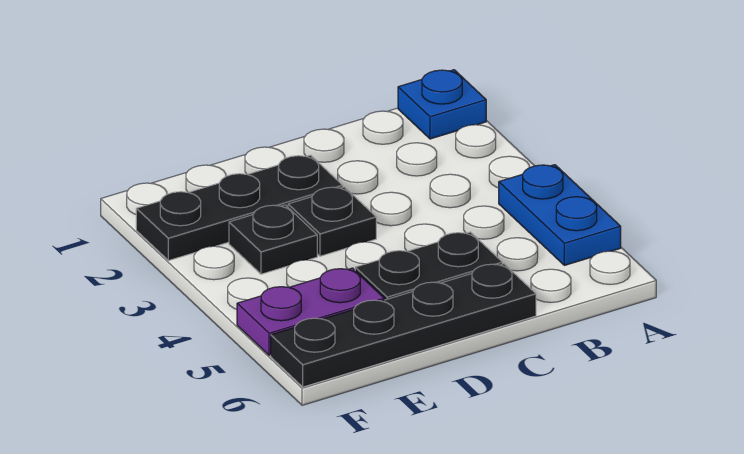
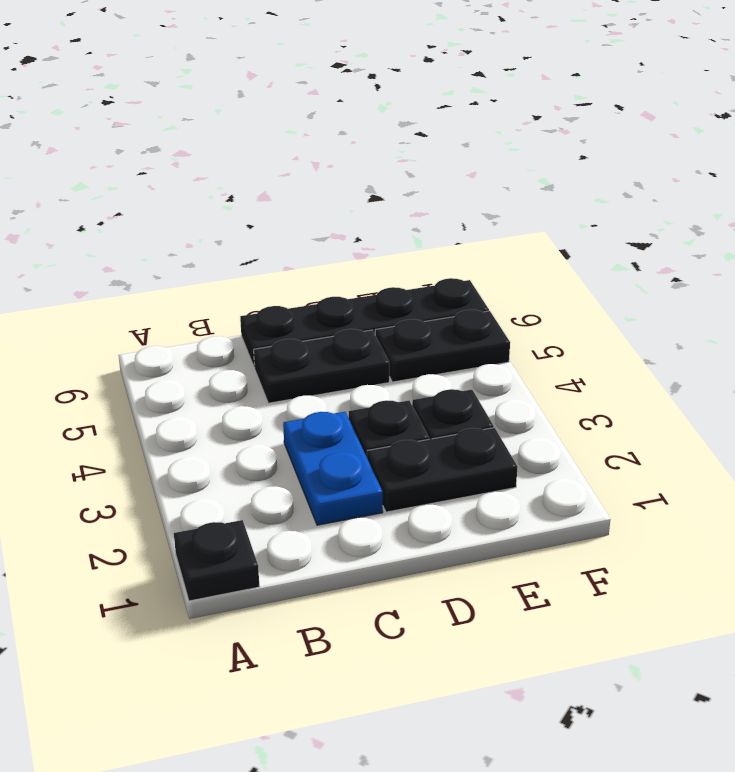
blue plate A1 level 1 -> black plate A1 level 1
blue plate A4:A5 level 1 -> blue plate C2:C3 level 1
black plate D2:F2 level 1 -> black plate D2:E2 level 1
purple plate E5:F5 level 1 -> black plate E5:F5 level 1

